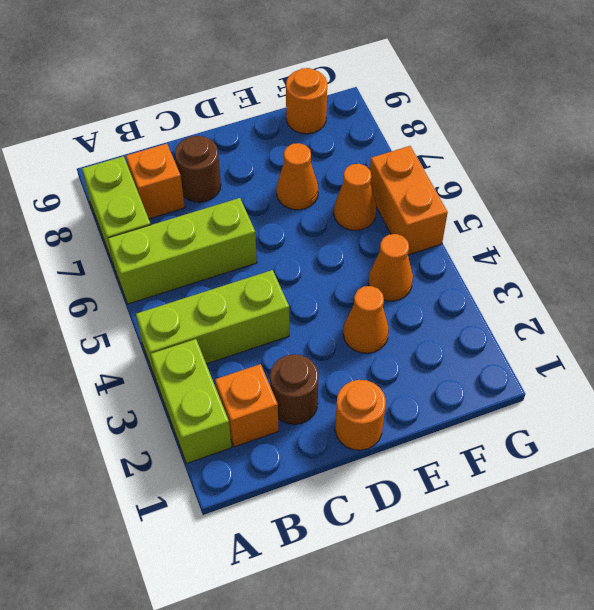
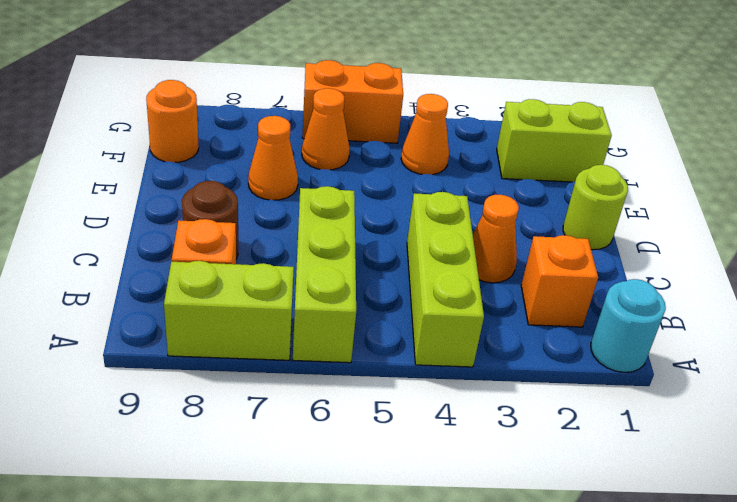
none -> cyan round brick A1 level 1
lime brick A2:A3 level 1 -> lime brick F1:F2 level 1
brown round brick C2 level 1 -> none
orange round brick D1 level 1 -> lime round brick D1 level 1
orange cone E3 level 1 -> orange cone C3 level 1

